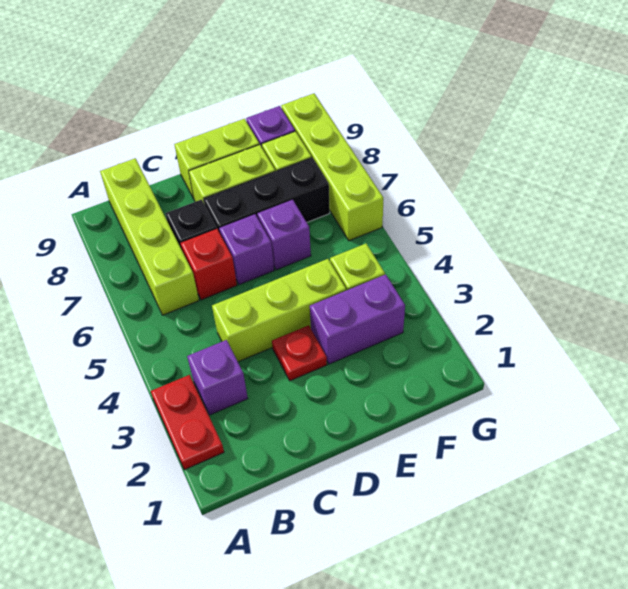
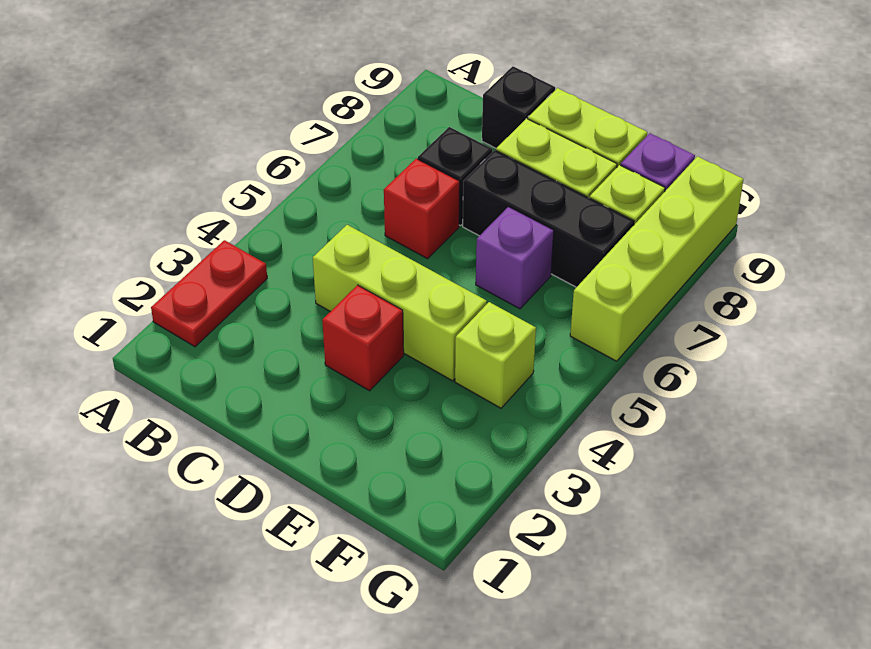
purple brick B3 level 1 -> none
lime brick B6:B9 level 1 -> none
none -> black brick C9 level 1
red plate D3 level 1 -> red brick D3 level 1
purple brick D6 level 1 -> none
purple brick E3:F3 level 1 -> none

